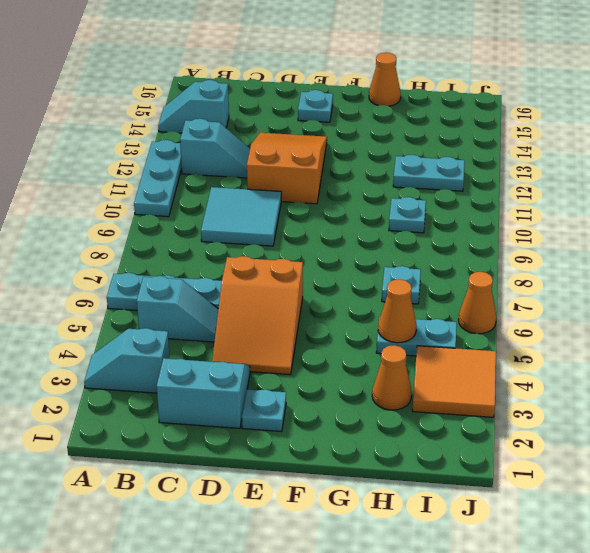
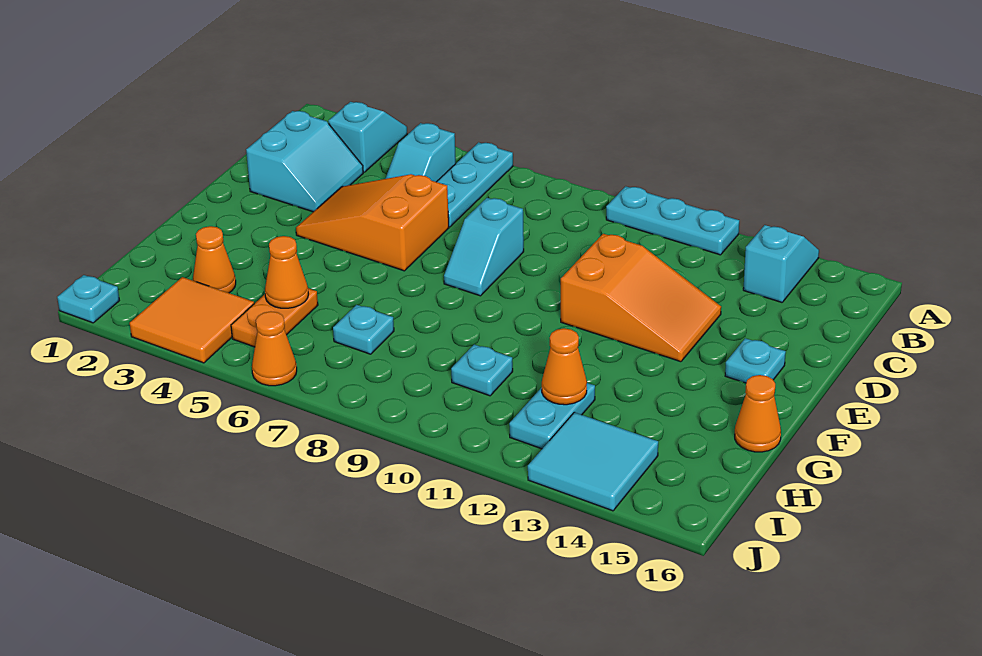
cyan slope B12:C12 level 1 top B -> cyan slope D8:E8 level 1 top D
cyan tile C9:D10 level 1 -> cyan tile I13:J14 level 1
cyan plate E2 level 1 -> cyan plate J1 level 1
cyan plate H5:I5 level 1 -> orange plate H5:I5 level 1
none -> orange cone H12 level 2

